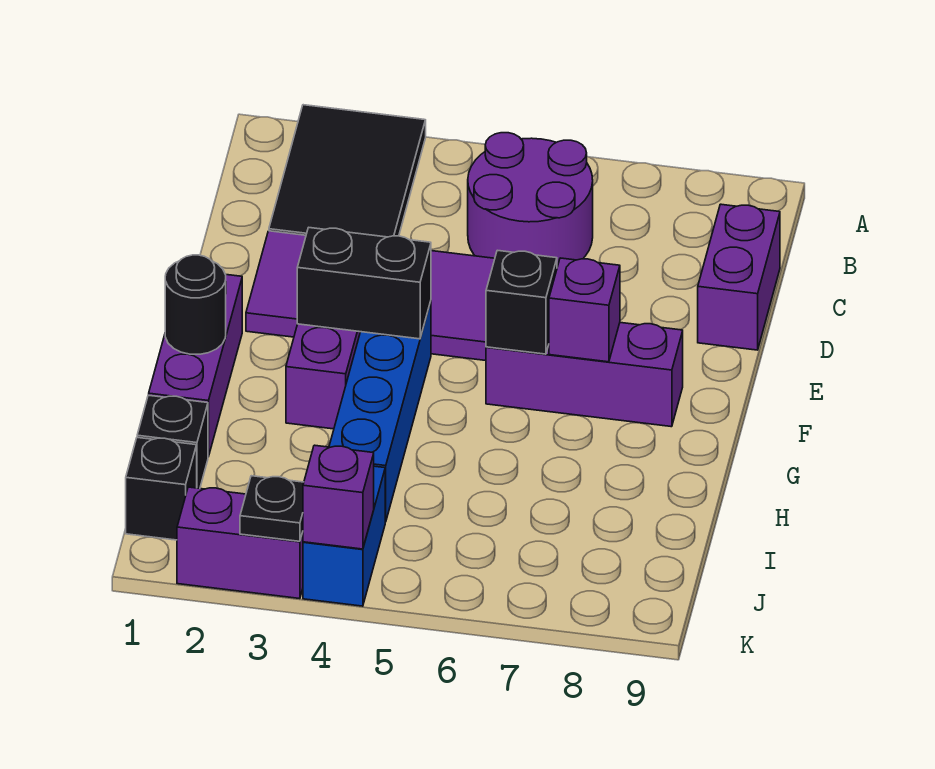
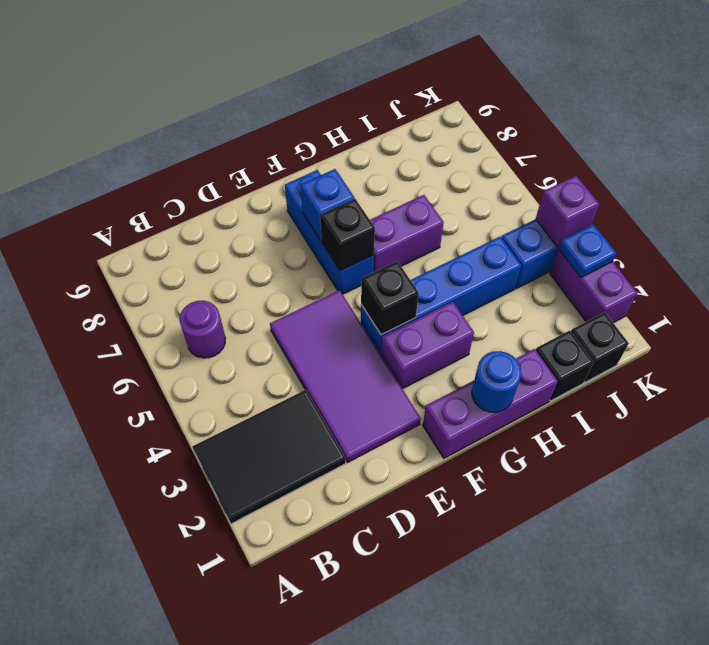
purple round brick B5:C6 level 1 -> purple round brick B6 level 1
purple brick C9:D9 level 1 -> purple brick G6:H6 level 1
black brick F3:F4 level 2 -> black brick F4 level 2
purple brick F6:F8 level 1 -> blue brick F6:F8 level 1
purple brick F7 level 2 -> blue brick F7 level 2
black round brick G1 level 2 -> blue round brick G1 level 2
black plate K3 level 2 -> blue plate K3 level 2

